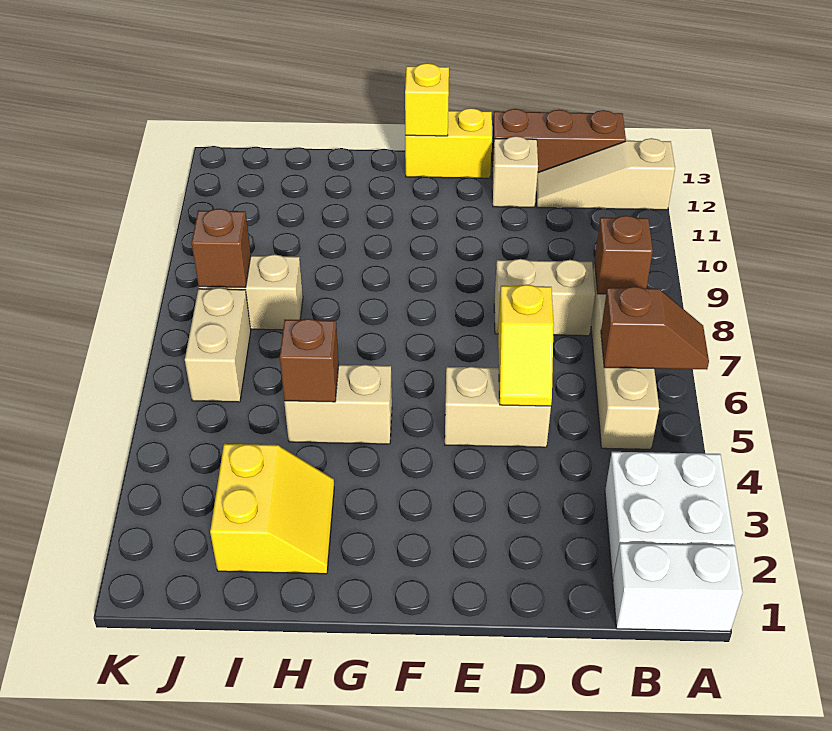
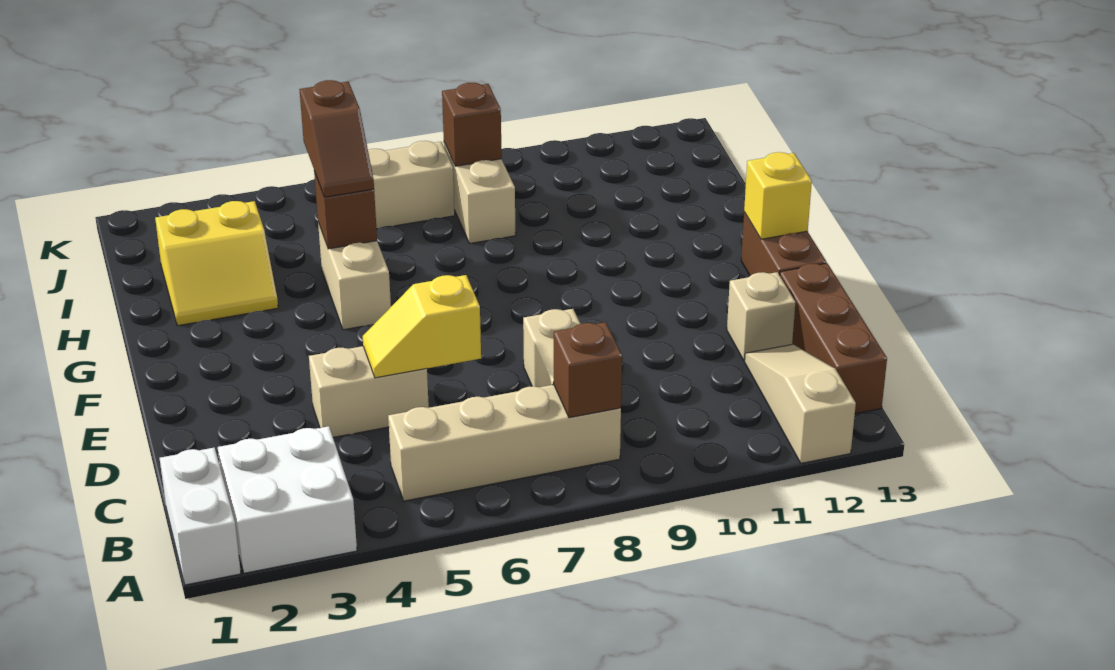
brown slope A6:B6 level 2 top B -> brown slope H5:I5 level 3 top I
tan brick D5:E5 level 1 -> tan brick D4:D5 level 1
yellow brick E13:F13 level 1 -> brown brick E13:F13 level 1

